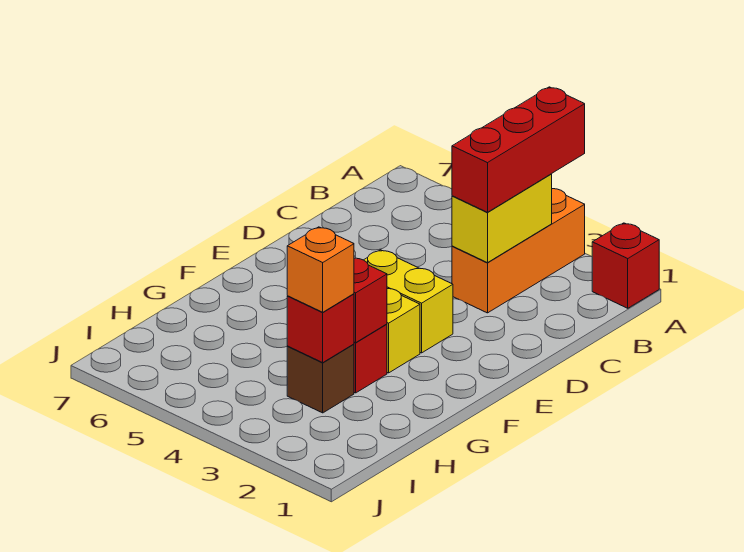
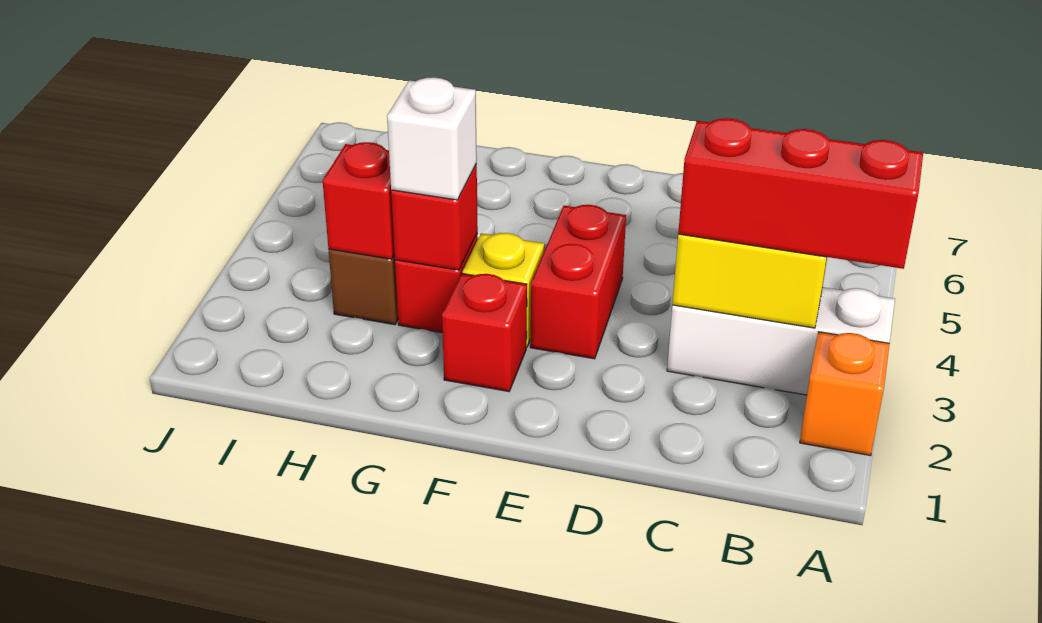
red brick A1 level 1 -> red brick F2 level 1
orange brick A3:C3 level 1 -> white brick A3:C3 level 1
yellow brick E3:E4 level 1 -> red brick E3:E4 level 1
none -> white brick G3 level 3
orange brick H3 level 3 -> orange brick A2 level 1

